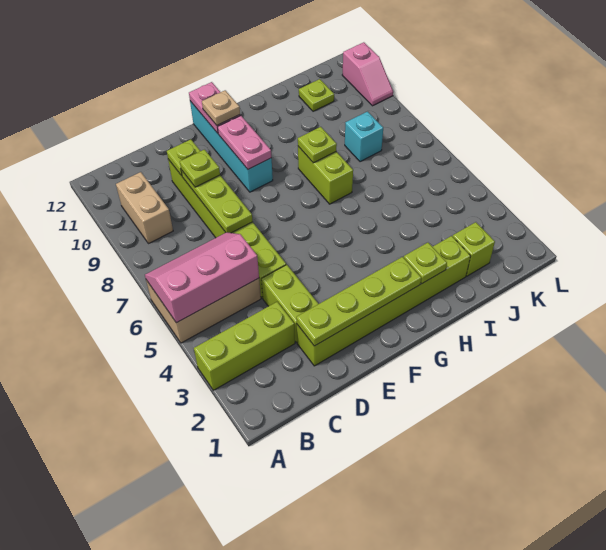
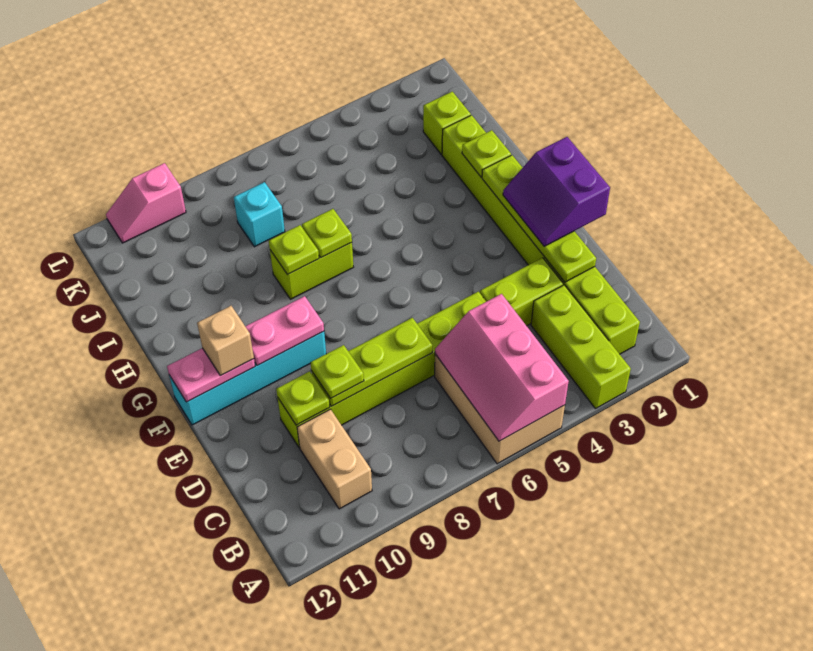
tan brick B9:B10 level 1 -> tan brick B10:C10 level 1
lime brick D2:I2 level 1 -> lime brick B2:I2 level 1
none -> purple slope E1:F2 level 3 top 1
tan plate F11 level 3 -> tan brick F11 level 3
lime plate J11 level 1 -> lime plate H7 level 2
pink slope L10:L11 level 1 top 11 -> pink slope L10:L11 level 1 top 10

